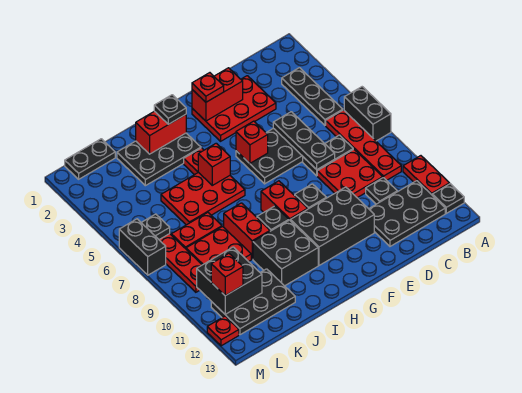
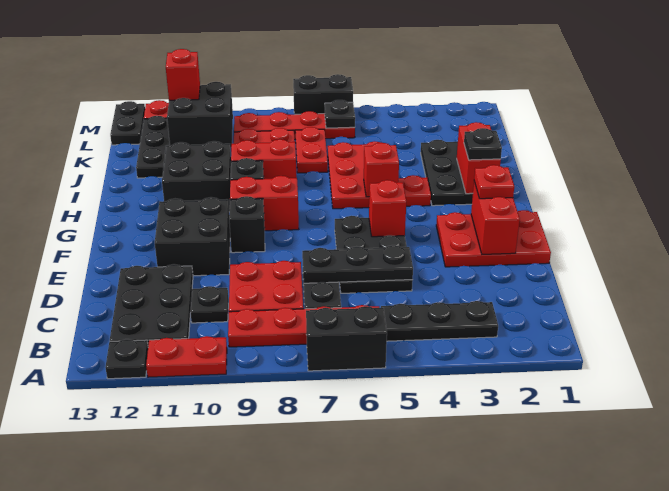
red plate D2:F3 level 1 -> red plate E1:F3 level 1
black brick E10:G11 level 1 -> black brick E10:F11 level 1
black plate K1:L1 level 1 -> black plate L13:M13 level 1

